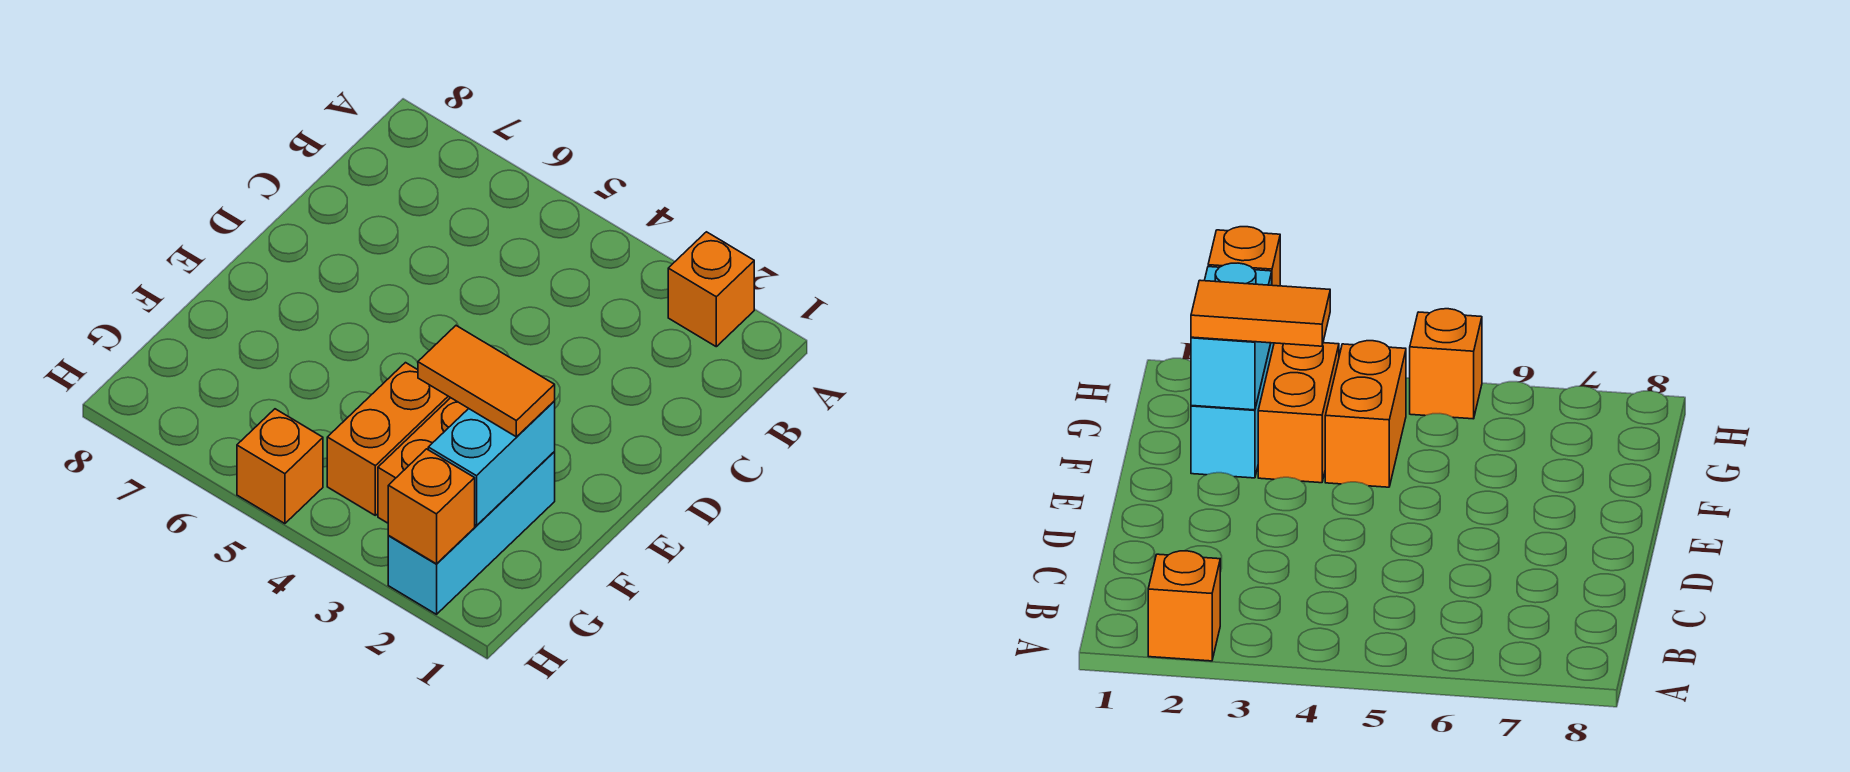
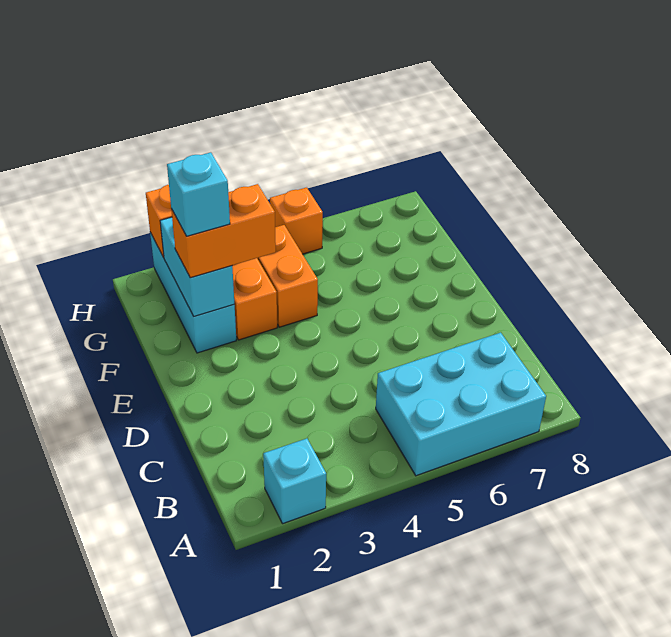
orange brick A2 level 1 -> cyan brick A2 level 1
none -> cyan brick A5:B7 level 1
orange tile F2:F3 level 3 -> orange brick F2:F3 level 3
none -> cyan brick F2 level 4

